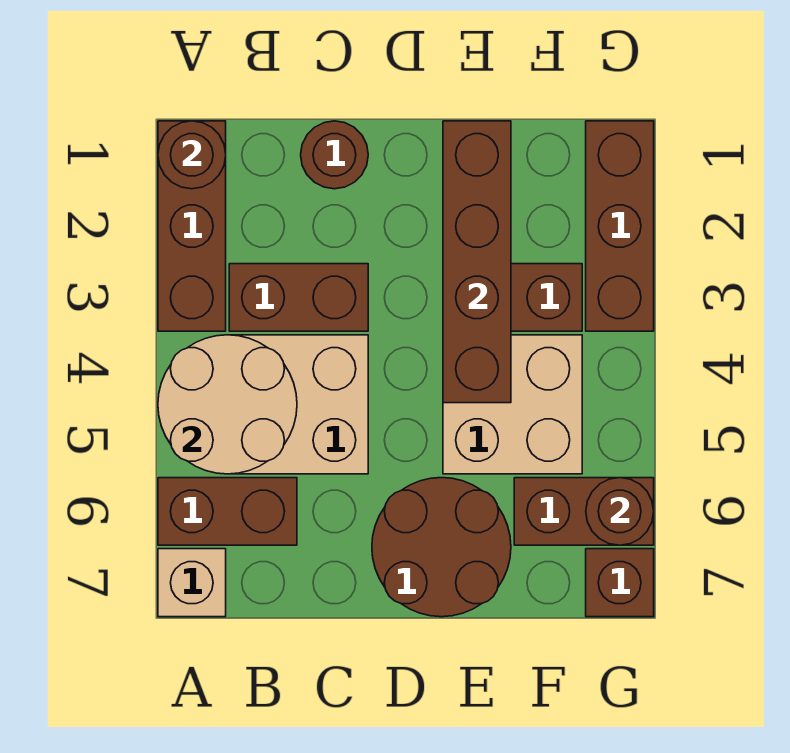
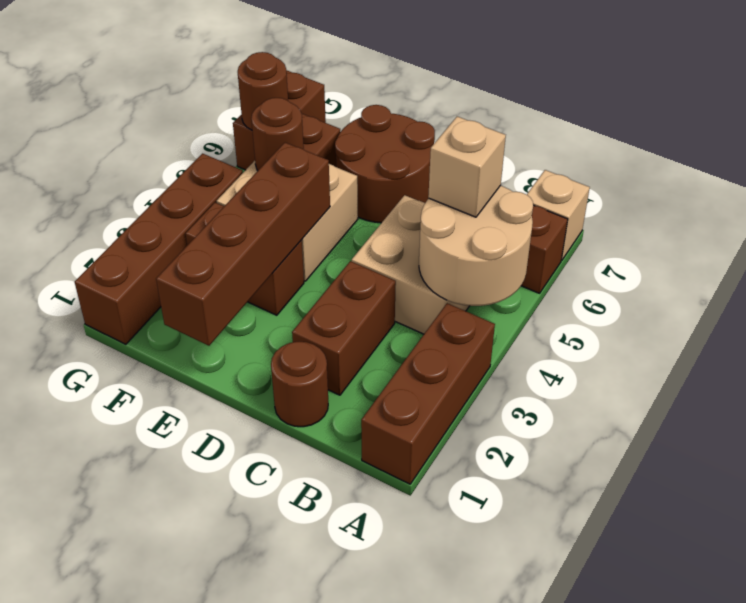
brown round brick A1 level 2 -> brown round brick F5 level 2
brown brick B3:C3 level 1 -> brown brick C2:C3 level 1
none -> tan brick B5 level 3
brown brick G1:G3 level 1 -> brown brick G1:G4 level 1

